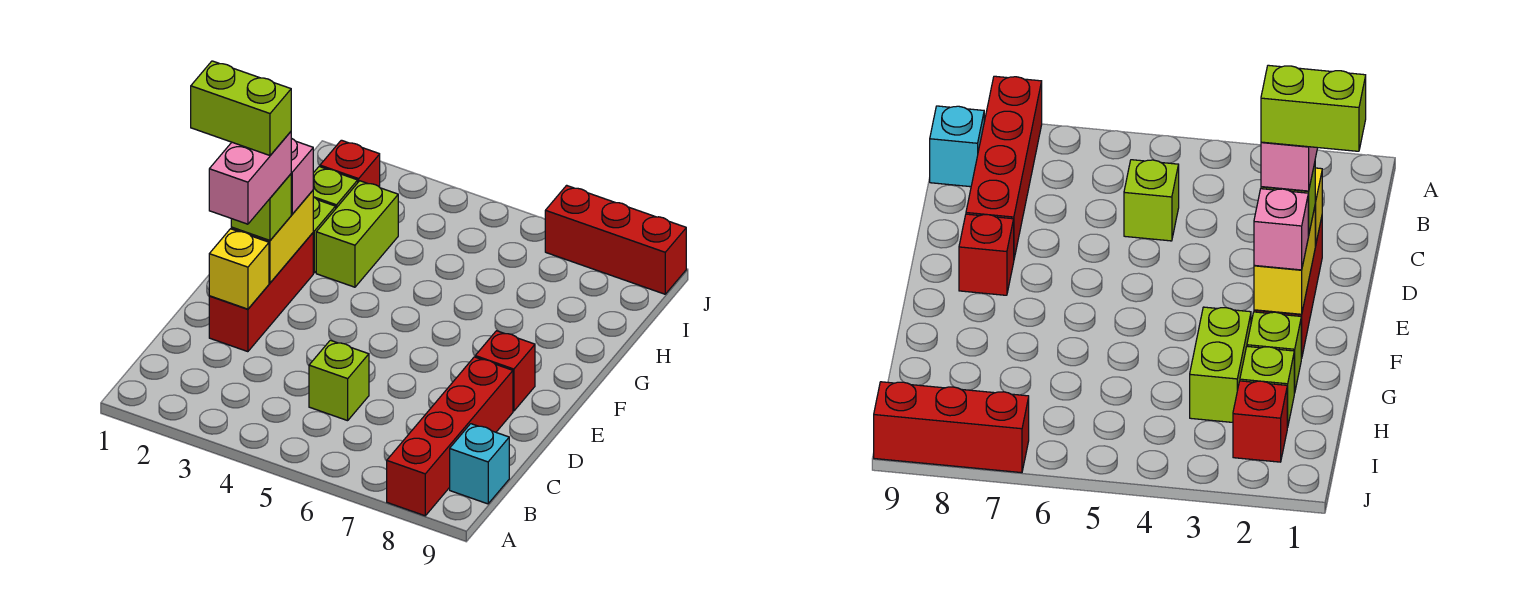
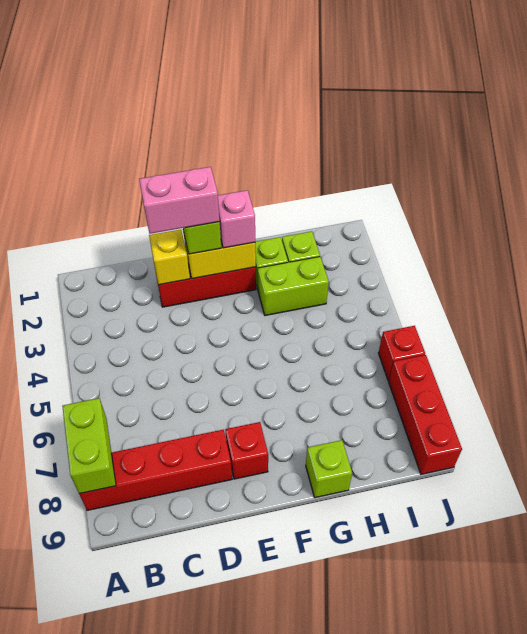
cyan brick B9 level 1 -> none
lime brick C5 level 1 -> lime brick G9 level 1
lime brick E1:E2 level 5 -> lime brick A7:A8 level 2
red brick I2 level 1 -> red brick J6 level 1

